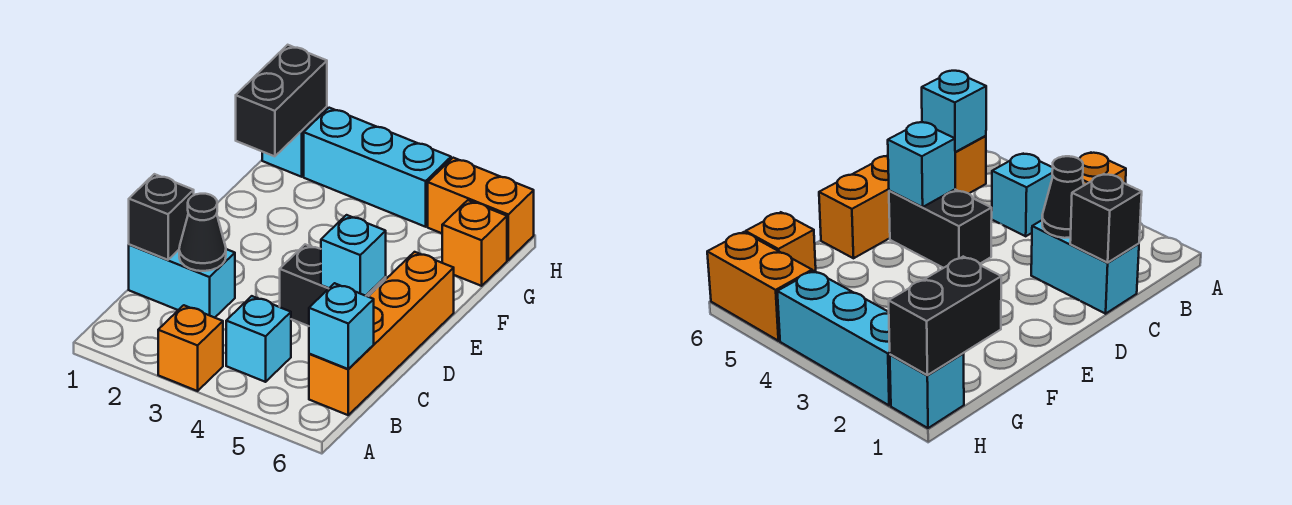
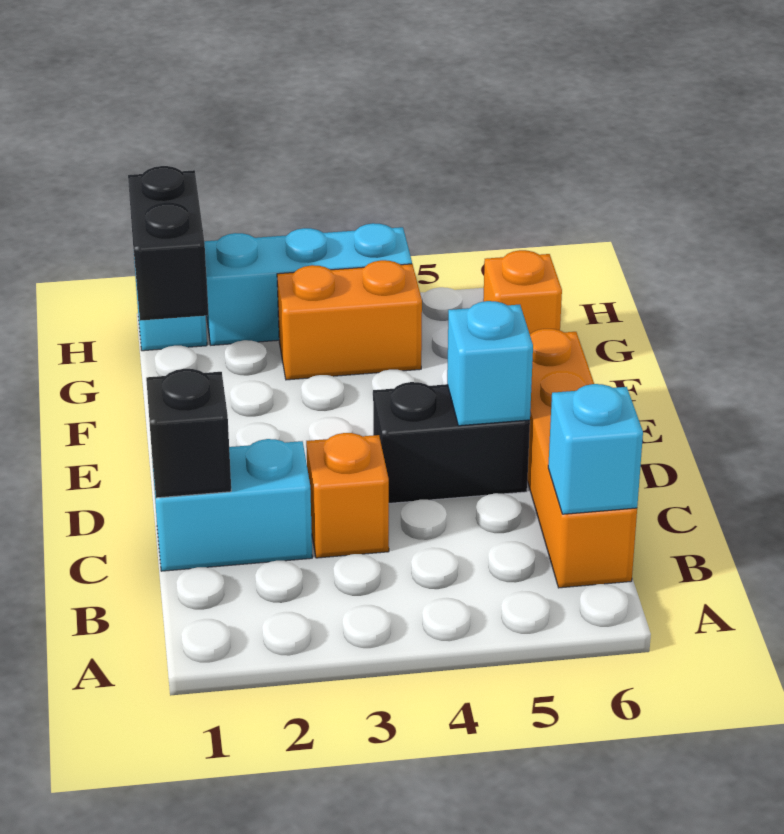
orange brick A3 level 1 -> orange brick C3 level 1
cyan brick B4 level 1 -> none
black cone C2 level 2 -> none
orange brick H5:H6 level 1 -> orange brick G3:G4 level 1

